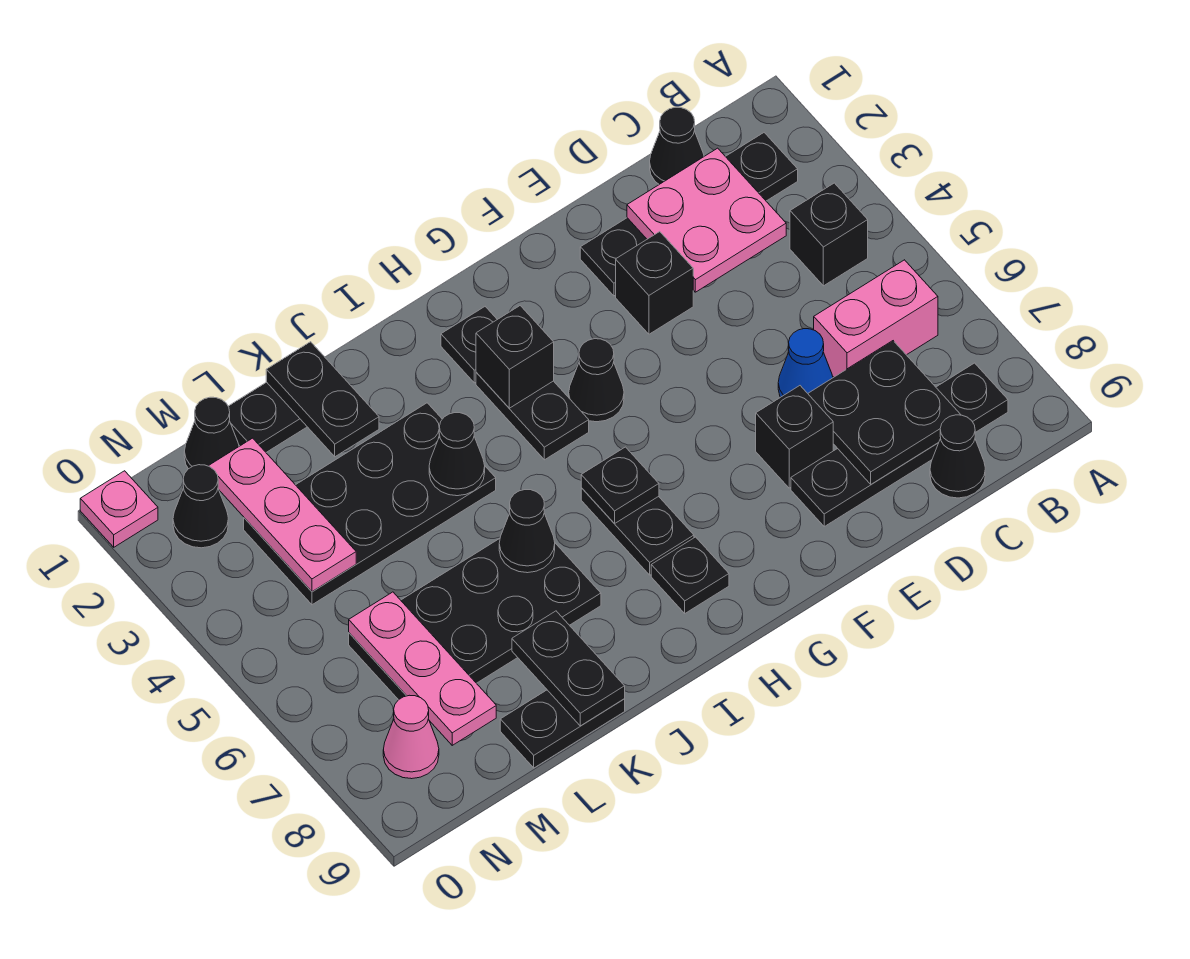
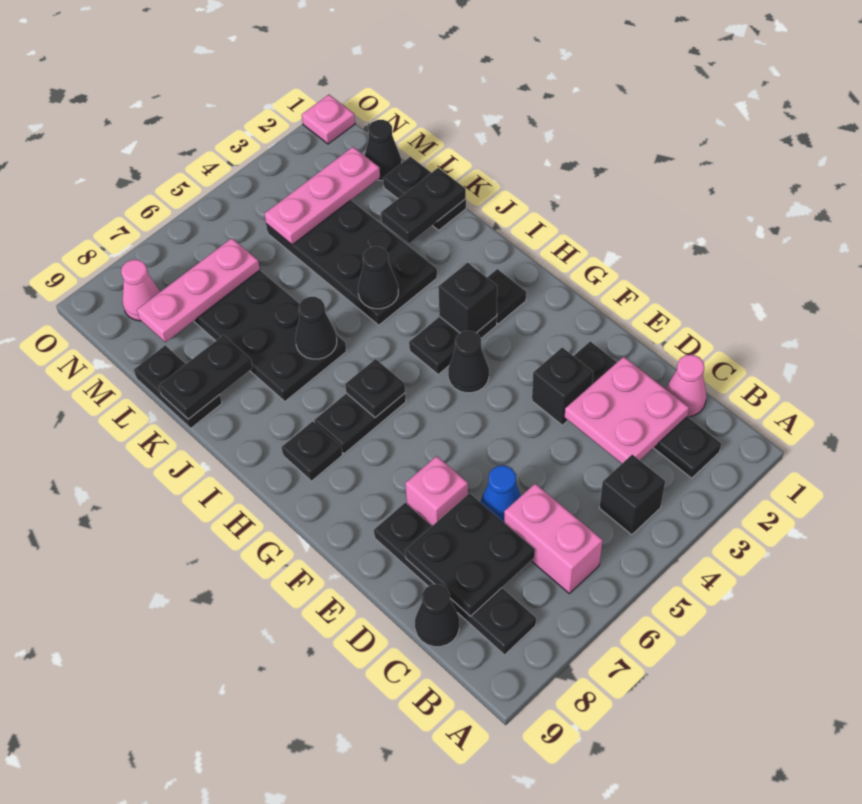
black cone C1 level 1 -> pink cone C1 level 1
black brick E7 level 1 -> pink brick E7 level 1
black cone N2 level 1 -> none

